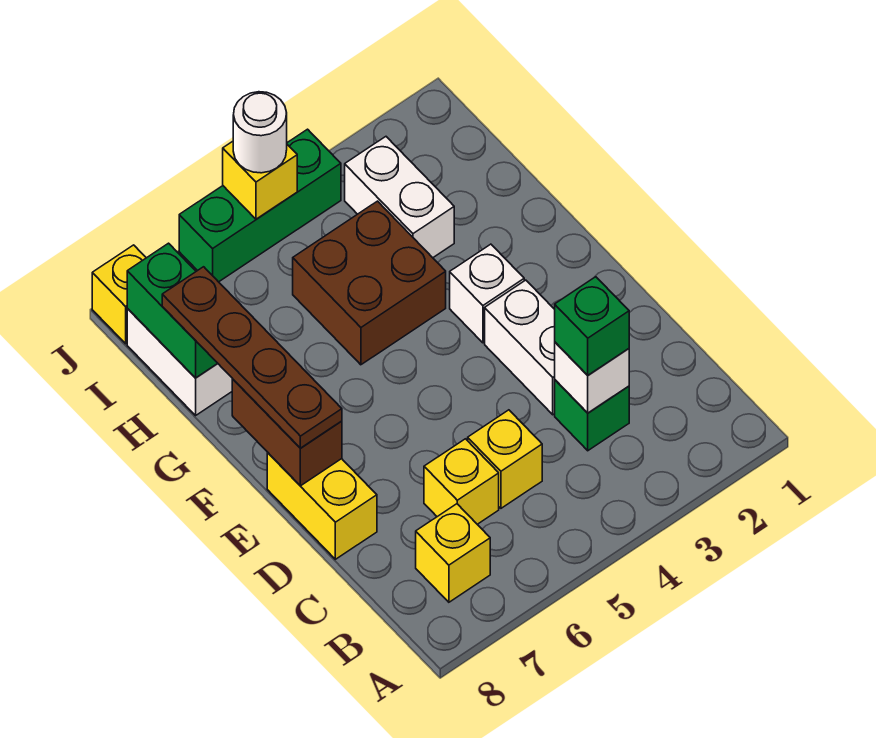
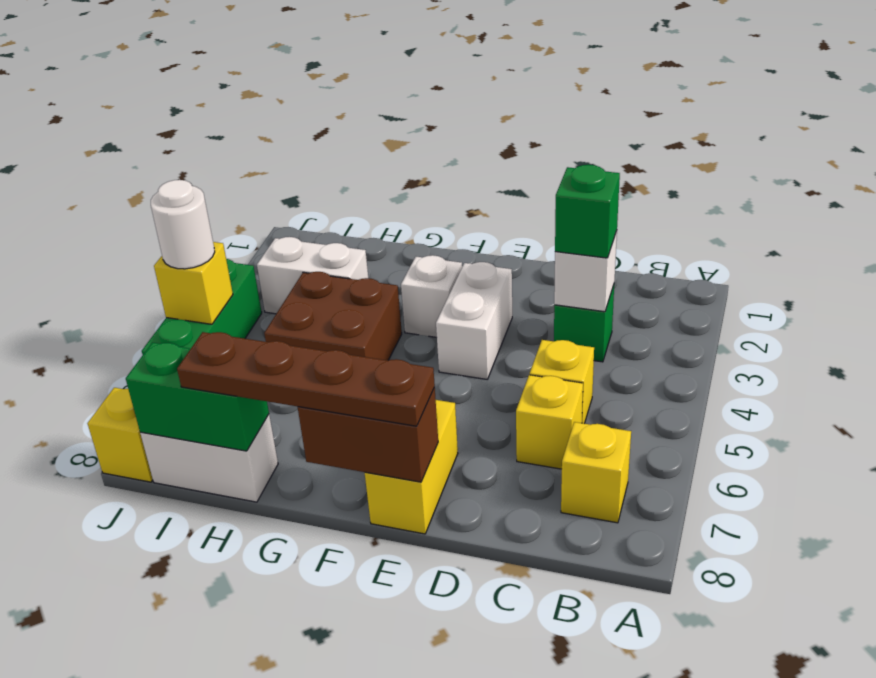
white brick D3:E3 level 1 -> white brick E3:E4 level 1
yellow brick D8:E8 level 1 -> yellow brick E7:E8 level 1

